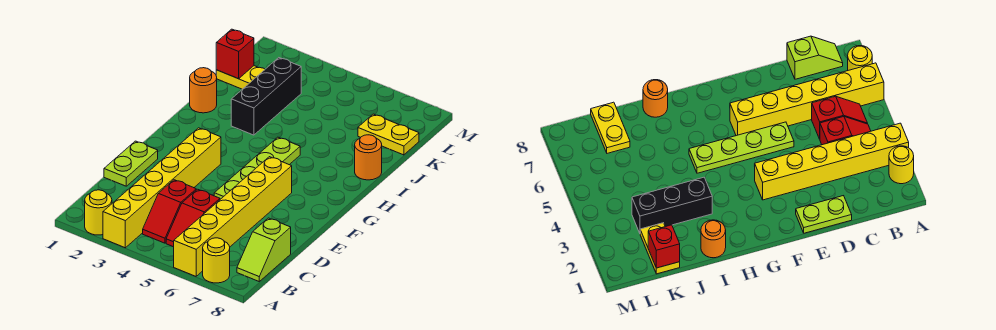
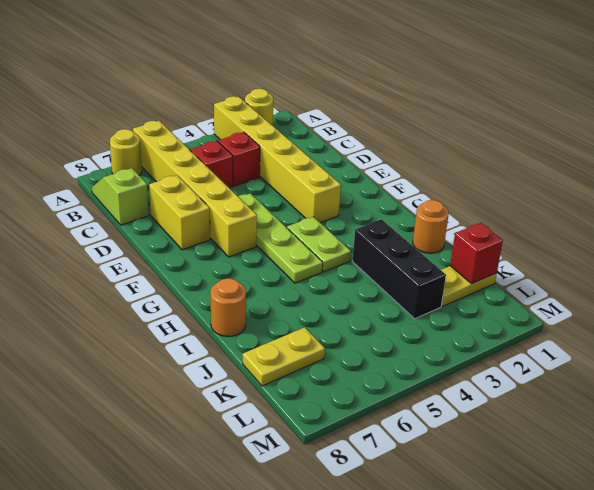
lime plate D1:E1 level 1 -> lime plate G4:H4 level 1
none -> yellow brick D7:E7 level 1

